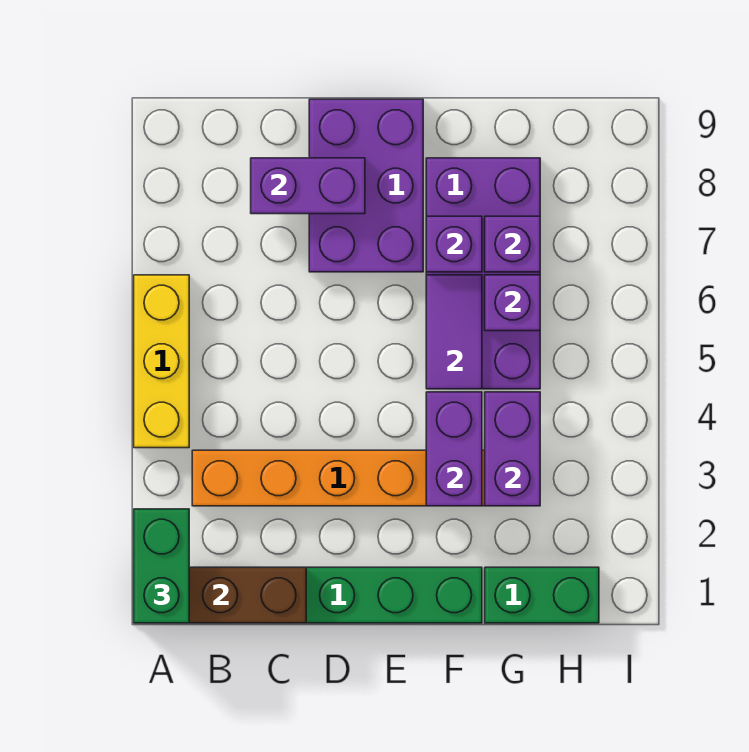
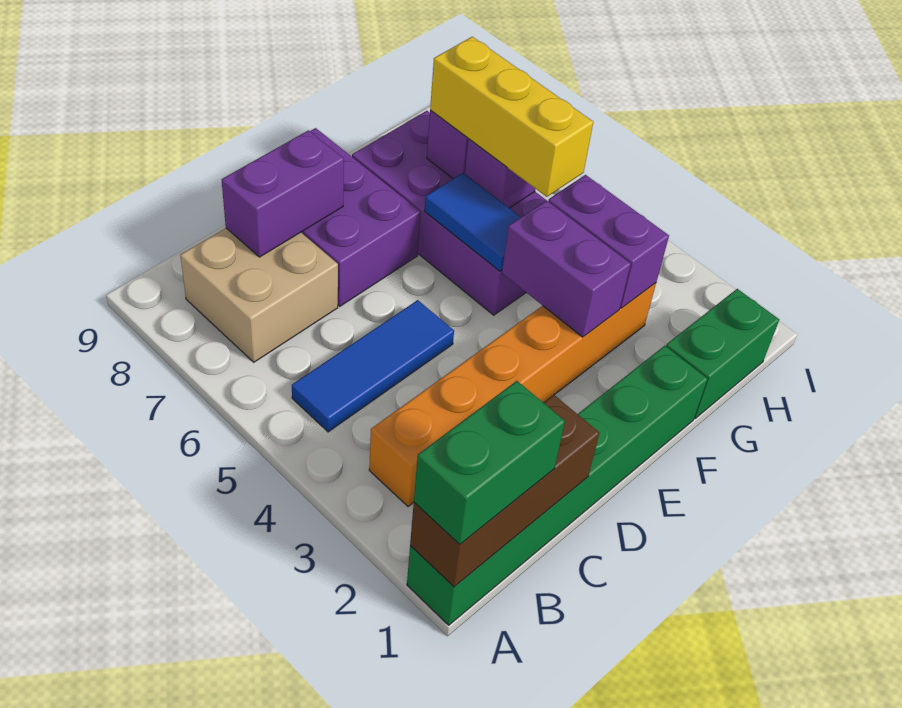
green brick A1:A2 level 3 -> green brick A1:B1 level 3
yellow brick A4:A6 level 1 -> yellow brick G5:G7 level 3
none -> blue tile B5:D5 level 1
none -> tan brick B7:C8 level 1
purple tile F5:F6 level 2 -> blue tile F5:F6 level 2
purple brick F7 level 2 -> none

